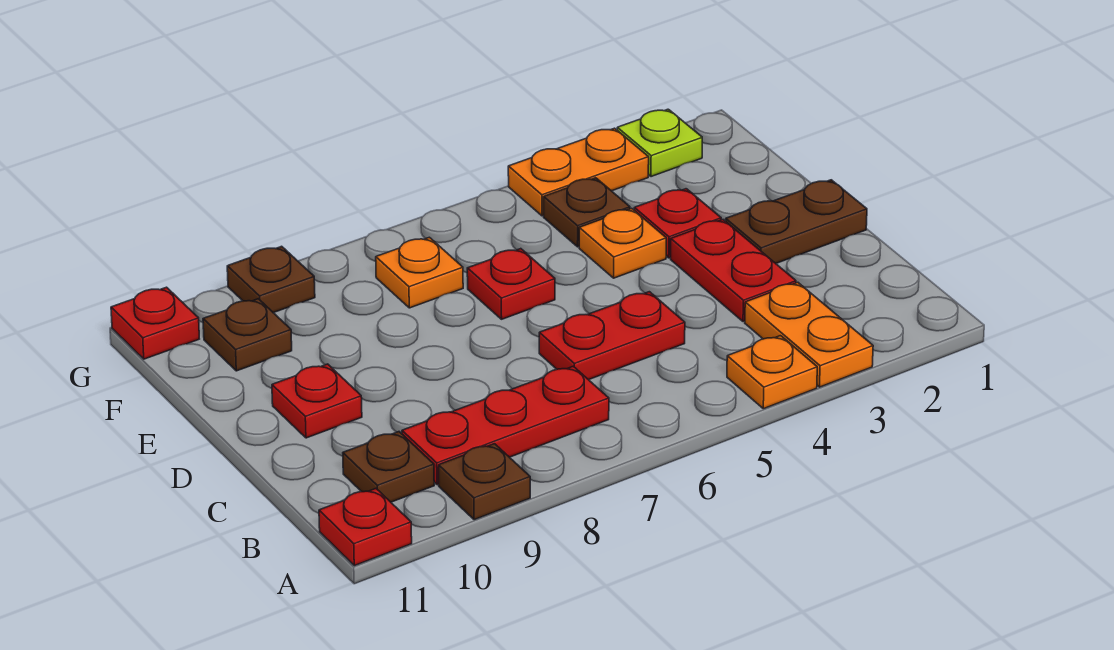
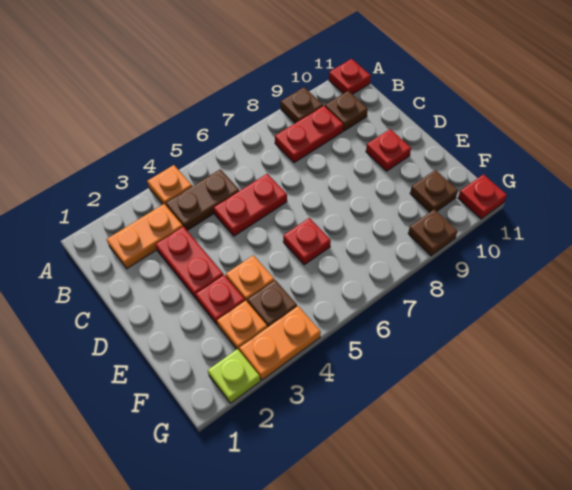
orange plate A3:B3 level 1 -> orange plate B2:B3 level 1
red plate B7:B9 level 1 -> red plate B8:B9 level 1
brown plate D1:D2 level 1 -> brown plate B4:B5 level 1
orange plate F7 level 1 -> orange plate F3 level 1

